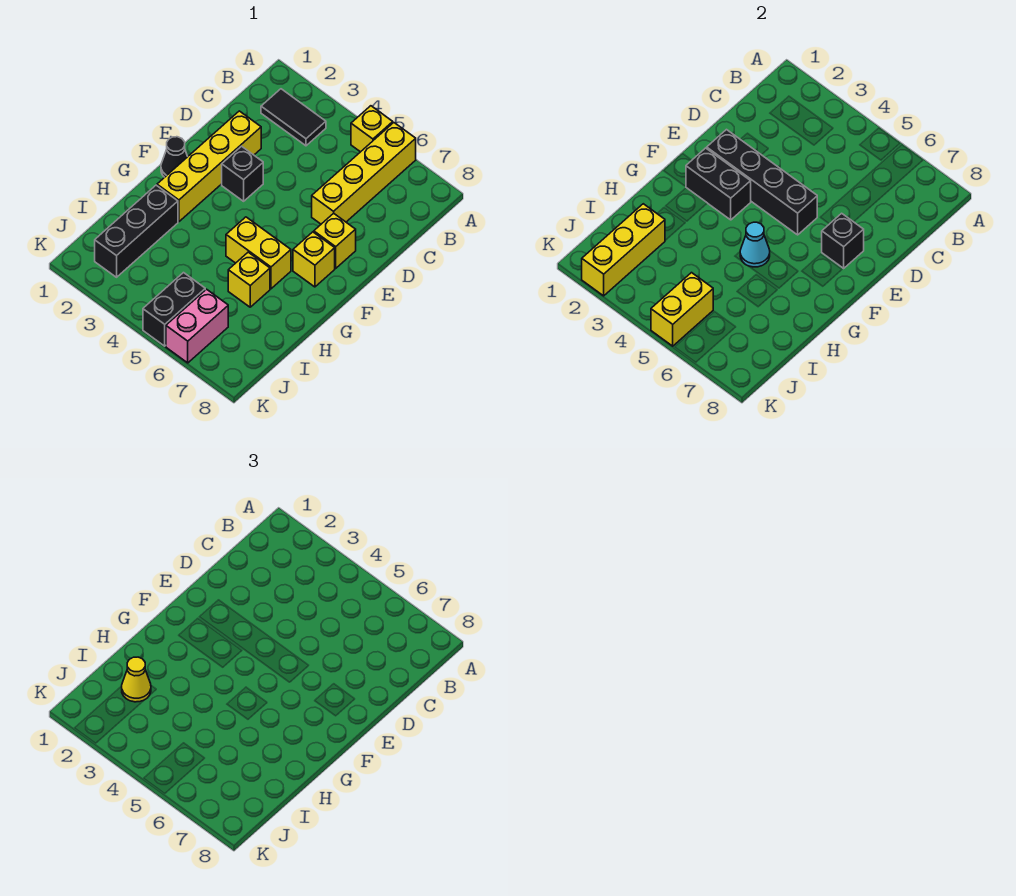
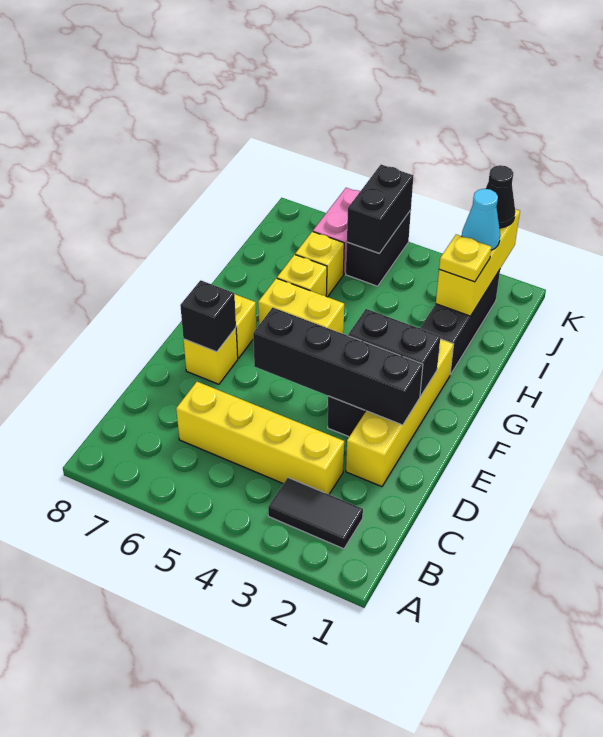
yellow brick A5 level 1 -> yellow brick I6 level 1
yellow brick A6:D6 level 1 -> yellow brick C3:C6 level 1
black cone F1 level 1 -> black cone K2 level 3
cyan cone G5 level 2 -> cyan cone J2 level 3
yellow cone I2 level 3 -> yellow plate I2 level 3
yellow brick J5:K5 level 2 -> black brick J5:K5 level 2

